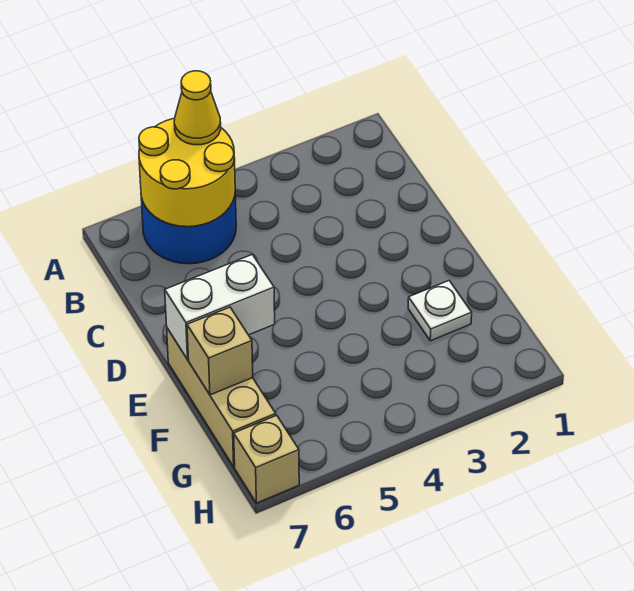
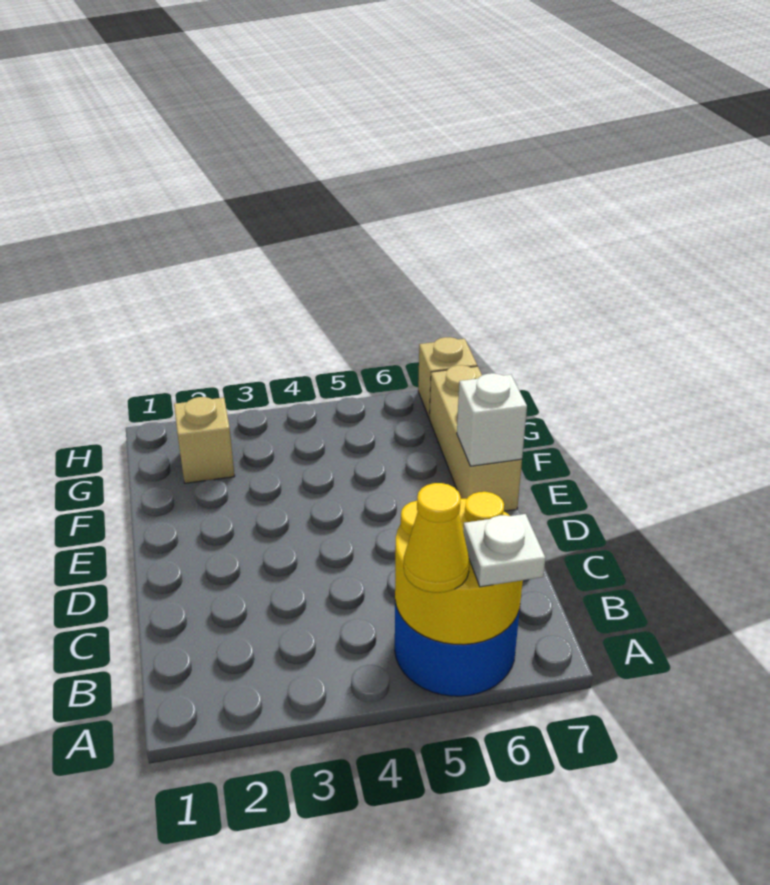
white brick E6:E7 level 2 -> white brick E7 level 2
white plate F2 level 1 -> white plate A6 level 3
tan brick F7 level 2 -> tan brick G2 level 1

